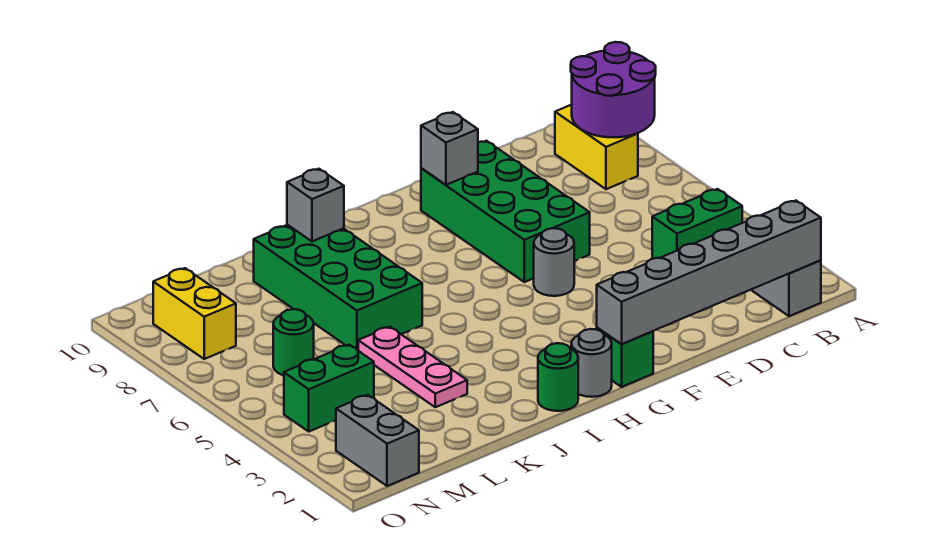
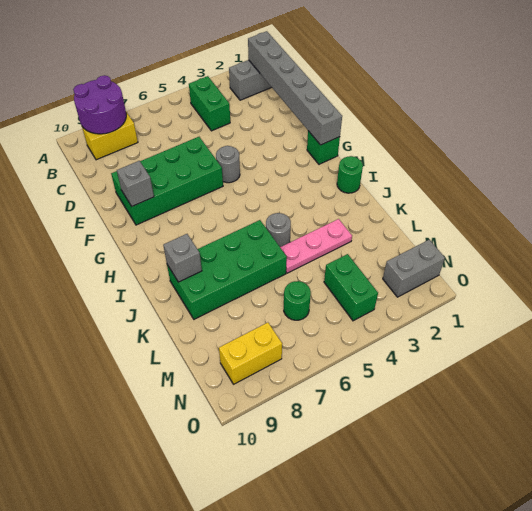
grey round brick H1 level 1 -> grey round brick J5 level 1

